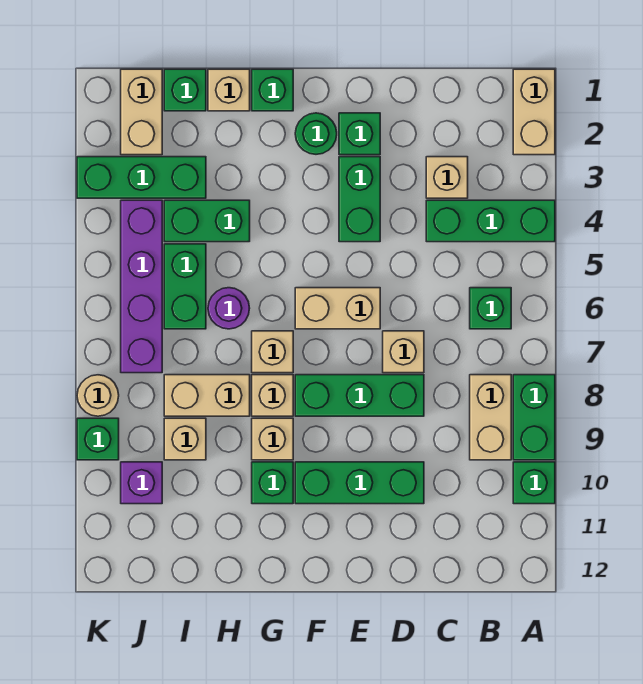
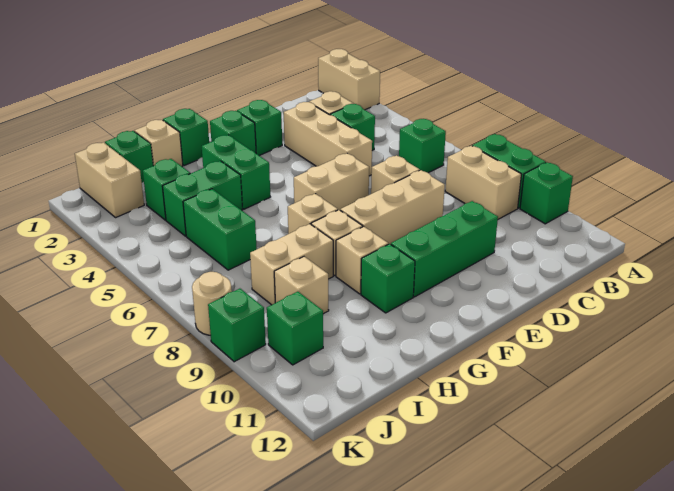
green brick A4:C4 level 1 -> green brick C4 level 1
none -> tan brick D3:D5 level 1
green brick D8:F8 level 1 -> tan brick D8:F8 level 1
green brick E3:E4 level 1 -> green brick G3:G4 level 1
green round brick F2 level 1 -> green brick F2 level 1
purple round brick H6 level 1 -> none
green brick I3:K3 level 1 -> green brick I3 level 1
purple brick J4:J7 level 1 -> none
purple brick J10 level 1 -> green brick J10 level 1

